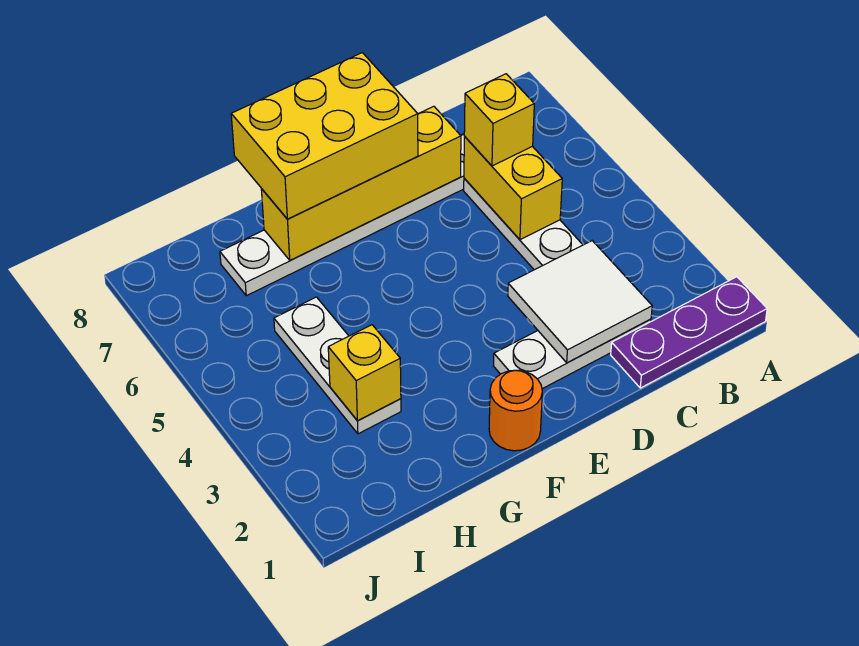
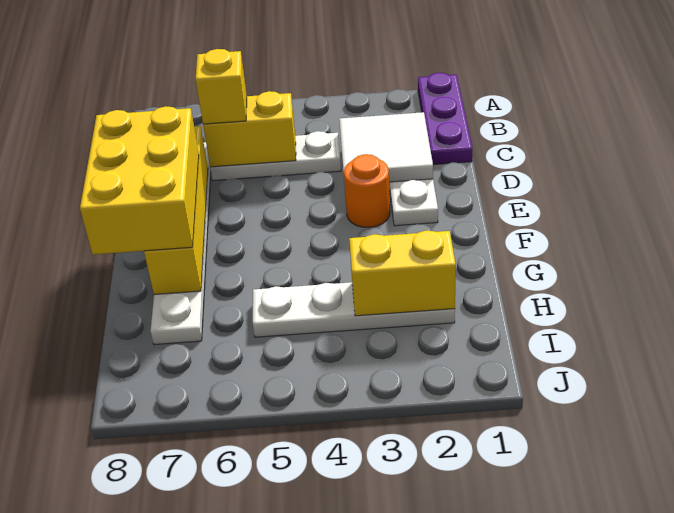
orange round brick F1 level 1 -> orange round brick E3 level 1
white plate H3:H5 level 1 -> white plate H2:H5 level 1
yellow brick H3 level 2 -> yellow brick H2:H3 level 2

